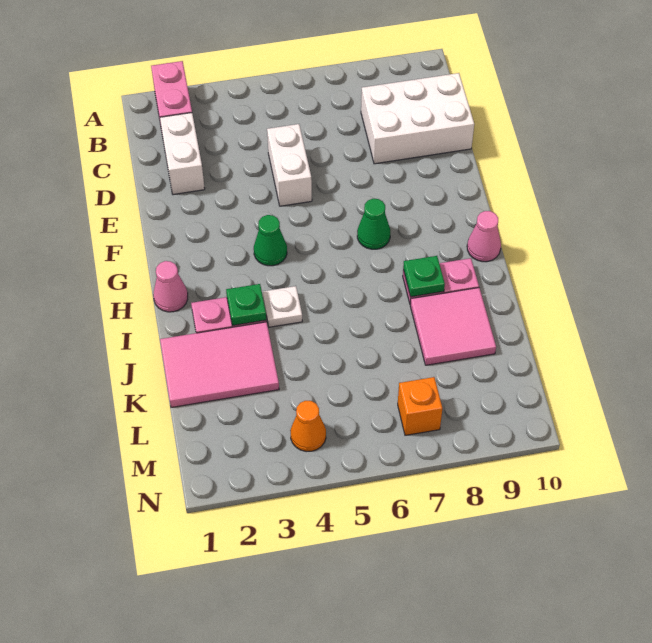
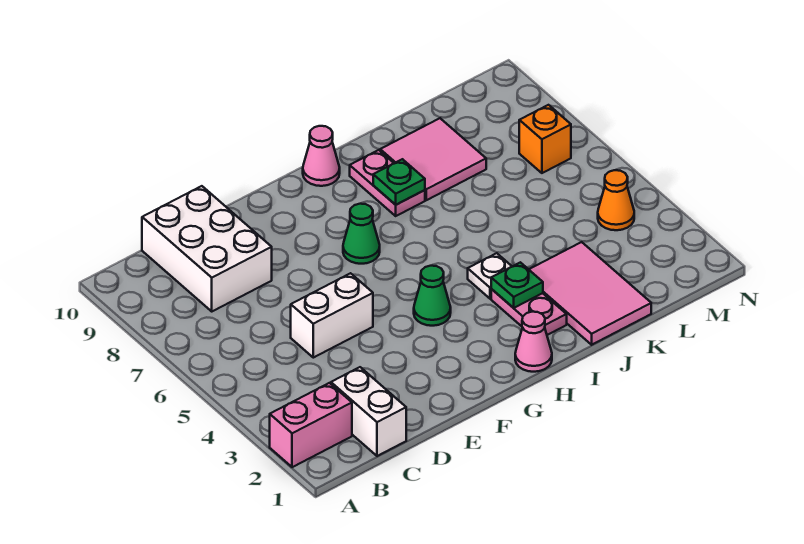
white brick C2:D2 level 1 -> white brick C1:C2 level 1

